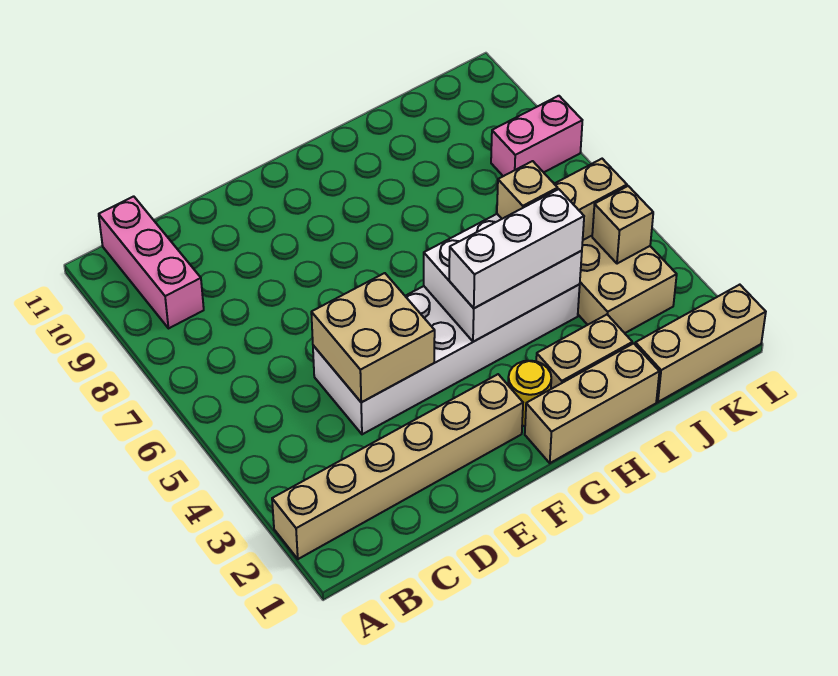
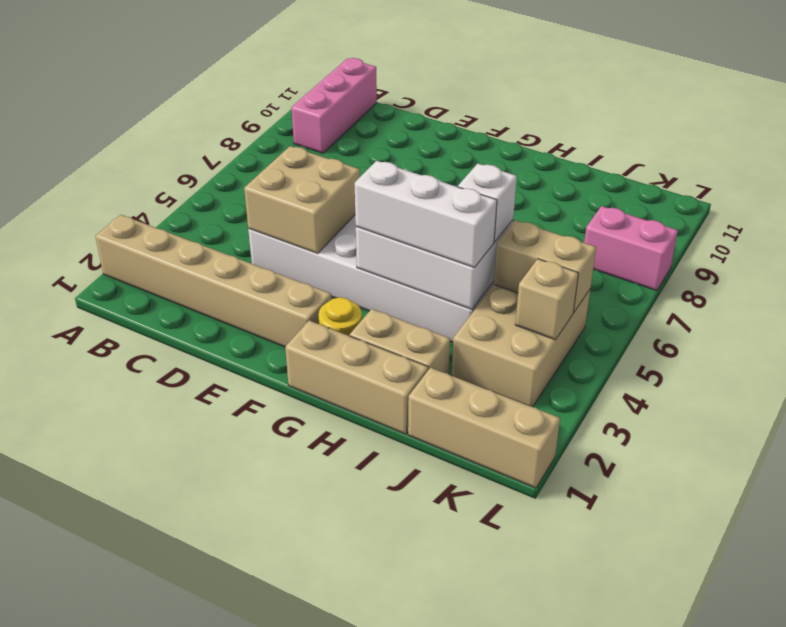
tan brick I5 level 3 -> white brick I5 level 3

